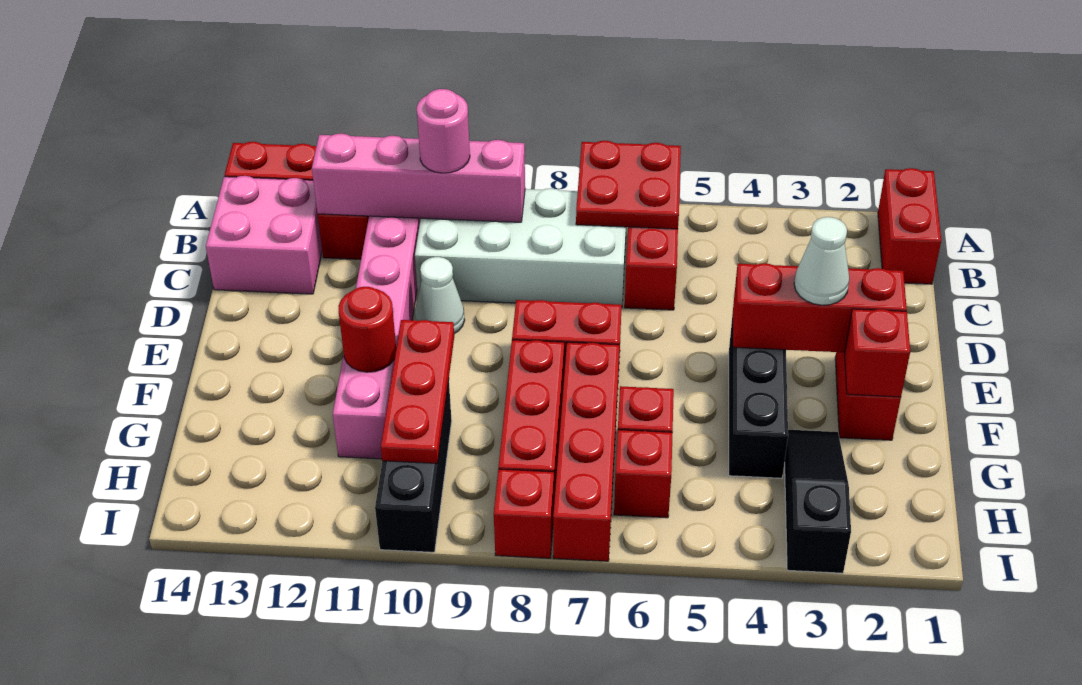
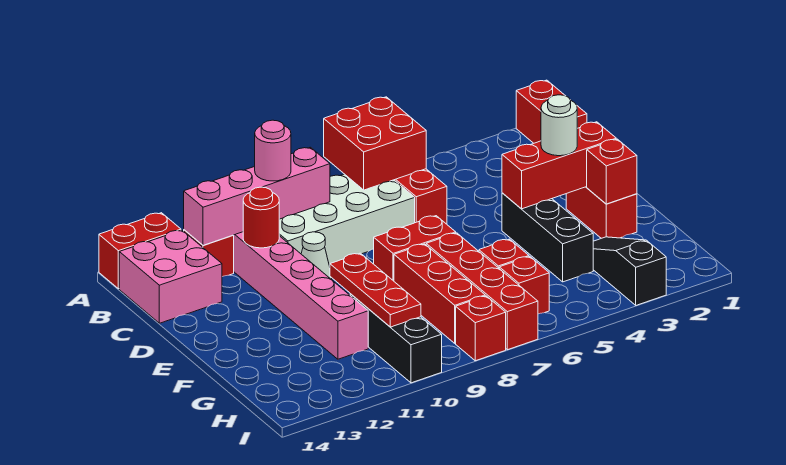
red plate A6:B7 level 2 -> red brick A6:B7 level 2
white cone E3 level 3 -> white round brick E3 level 3
red round brick F11 level 2 -> red round brick C11 level 2

